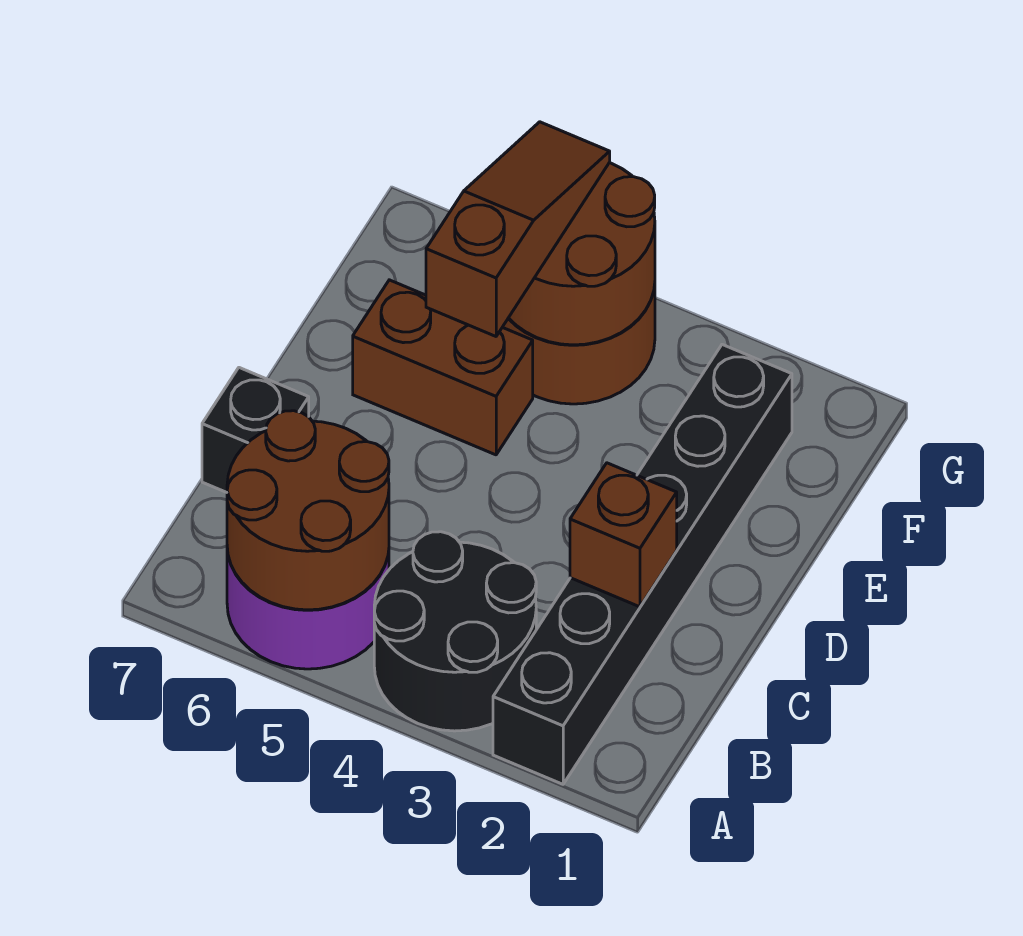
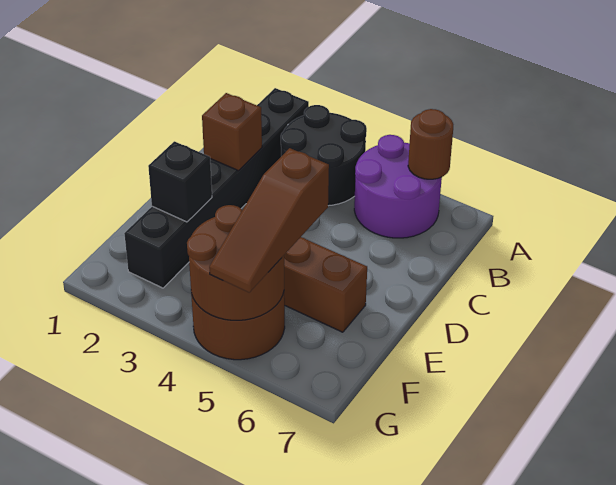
brown round brick A5:B6 level 2 -> brown round brick A6 level 2
black brick C7 level 1 -> black brick E2 level 2

